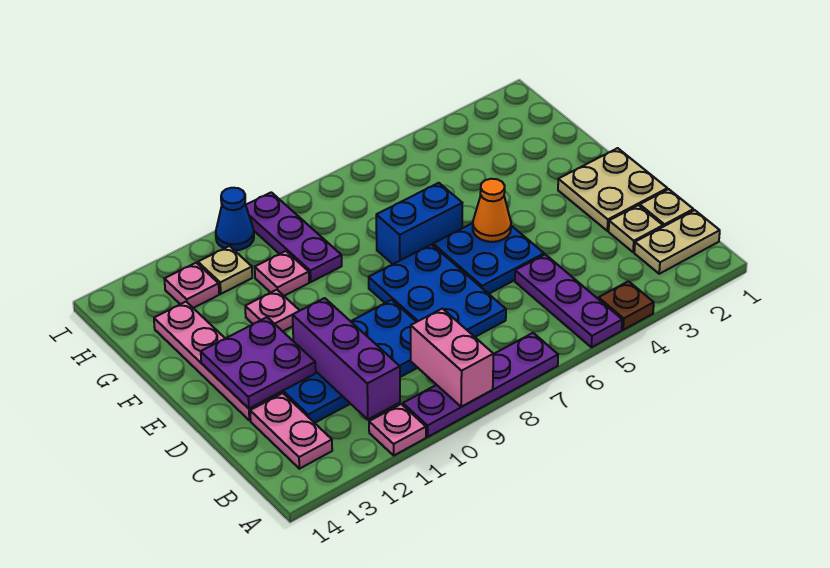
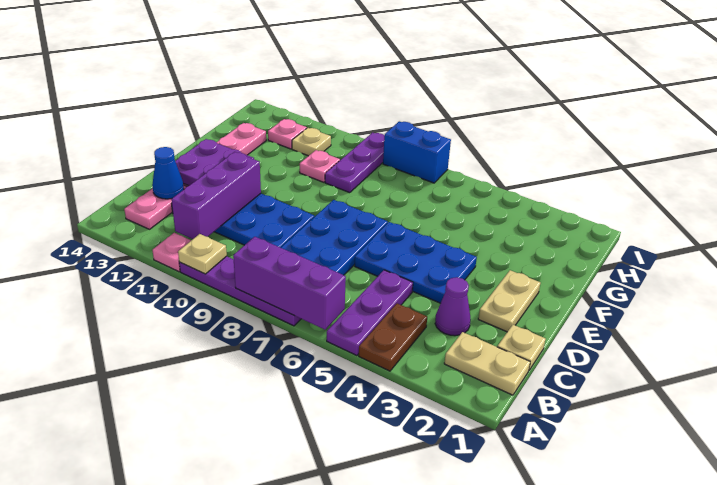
brown plate A4 level 1 -> brown plate A4:B4 level 1
none -> purple brick A6:A8 level 2
pink brick A9:B9 level 2 -> none
tan plate C2 level 1 -> tan plate A10 level 2
none -> purple cone C3 level 1
tan plate D1:E2 level 1 -> tan plate D2:E2 level 1
blue plate D5:E6 level 1 -> blue plate D4:E6 level 1
orange cone E5 level 2 -> none
blue brick F6:F7 level 1 -> blue brick I7:I8 level 1
pink plate F11 level 1 -> none
blue cone I10 level 1 -> blue cone C13 level 2

